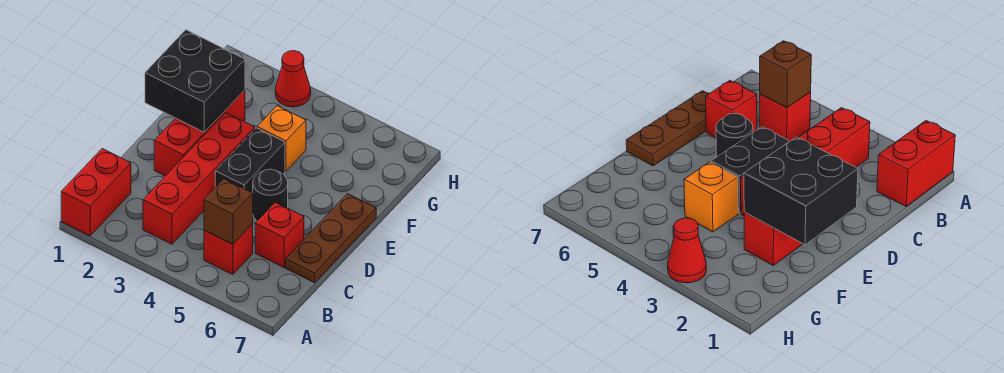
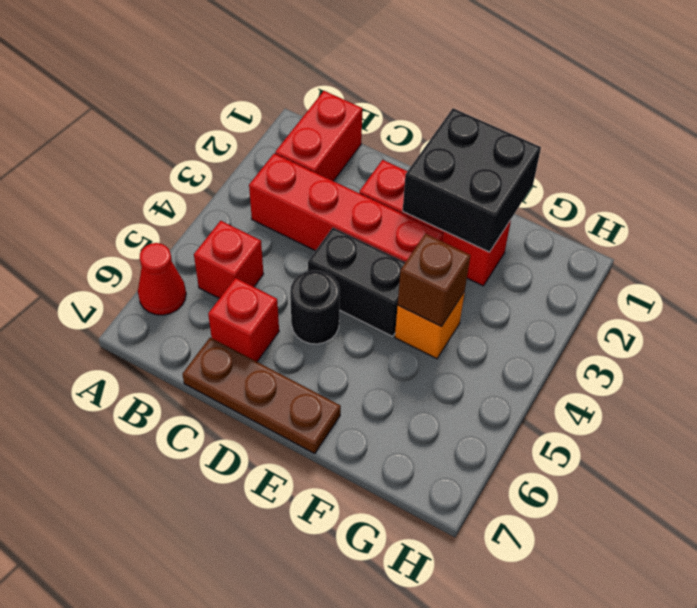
red brick A1:B1 level 1 -> red brick B1:B2 level 1
brown brick B5 level 2 -> brown brick F4 level 2
red cone H3 level 1 -> red cone A6 level 1

